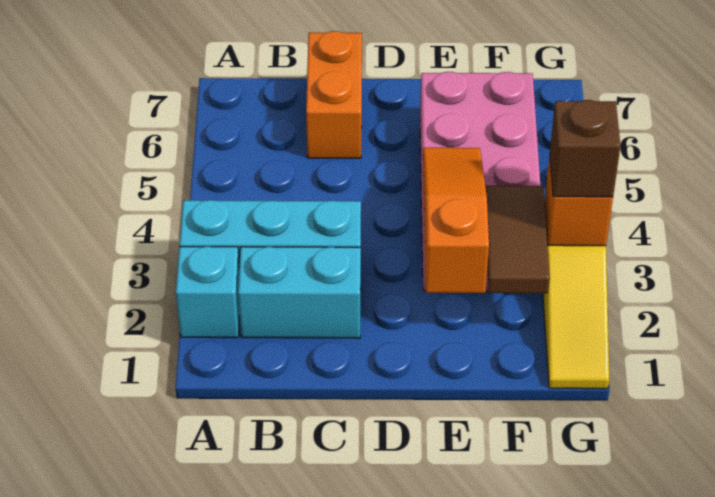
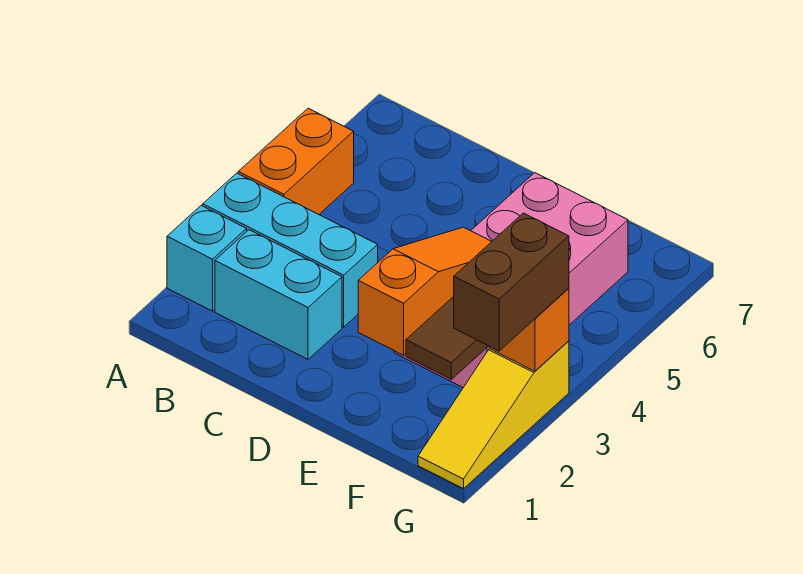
orange brick C6:C7 level 1 -> orange brick A4:A5 level 1
brown brick G3 level 3 -> brown brick G2:G3 level 3

